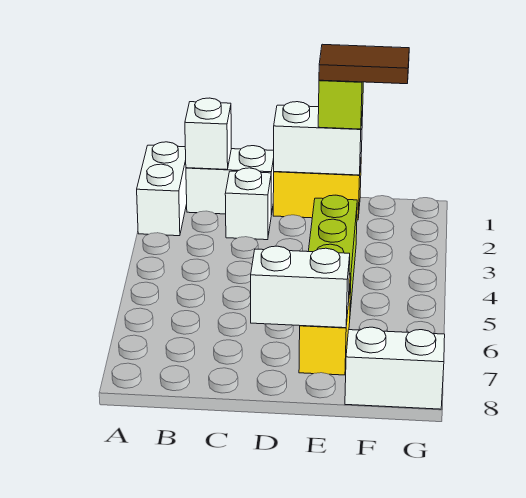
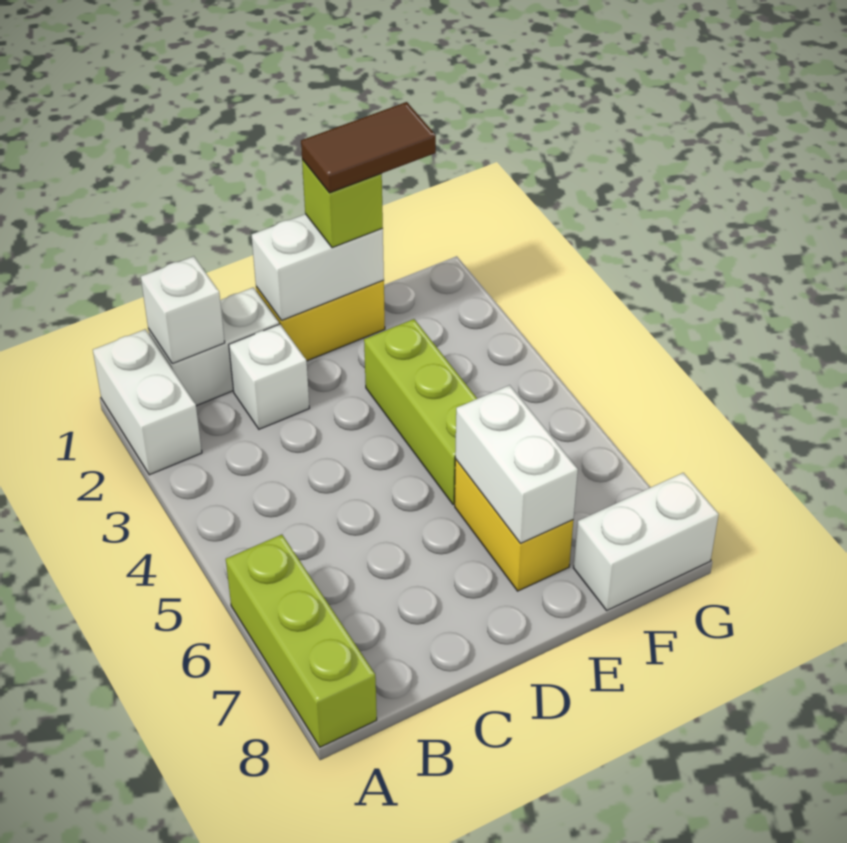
none -> lime brick A6:A8 level 1
white brick D7:E7 level 2 -> white brick E6:E7 level 2

